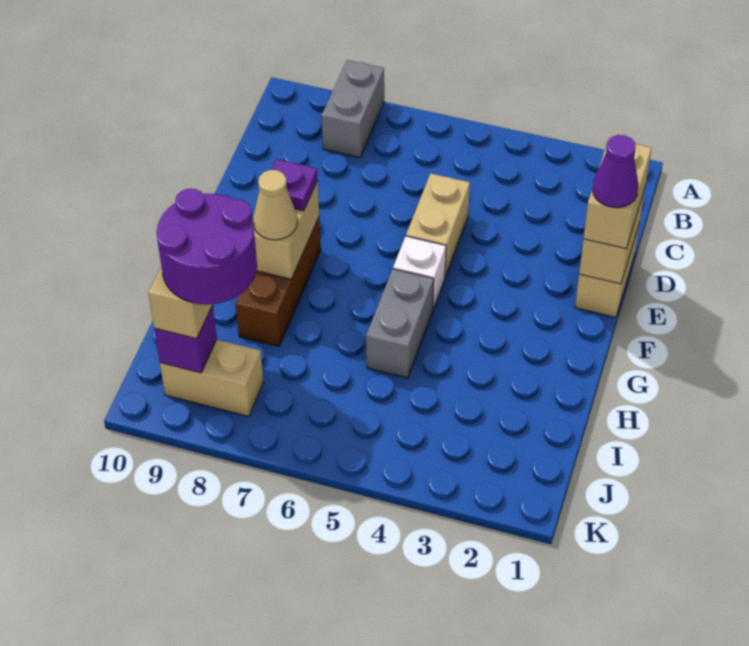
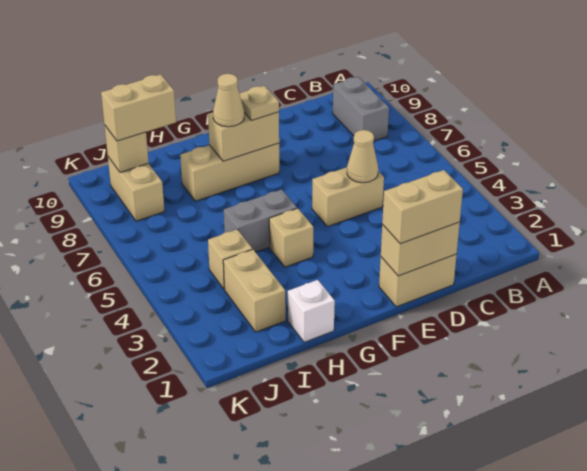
grey brick A8:B8 level 1 -> grey brick B8:B9 level 1
none -> tan cone D5 level 2
purple cone E1 level 4 -> none
white brick F5 level 1 -> white brick H1 level 1
brown brick F8:H8 level 1 -> tan brick F8:H8 level 1
purple plate F8 level 3 -> tan plate F8 level 3
none -> tan brick G4 level 1
none -> tan brick I2:I3 level 1
none -> tan brick I4 level 1
purple round brick I8:J9 level 4 -> none
purple brick J9 level 2 -> tan brick J9 level 2

